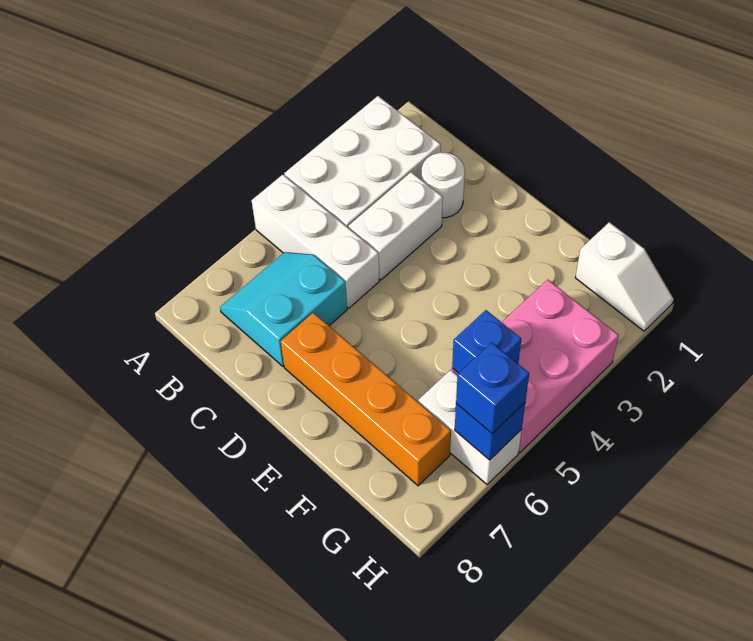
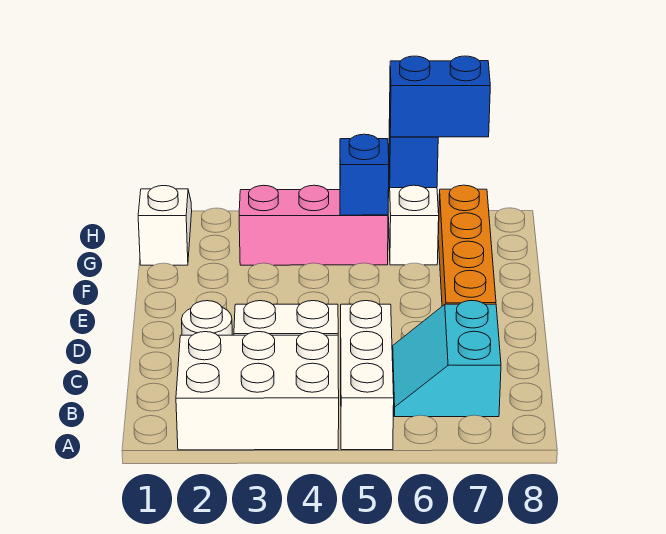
cyan slope B6:C7 level 1 top C -> cyan slope B6:C7 level 1 top 7
pink brick G3:H5 level 1 -> pink brick G3:G5 level 1
blue brick H6 level 3 -> blue brick H6:H7 level 3

